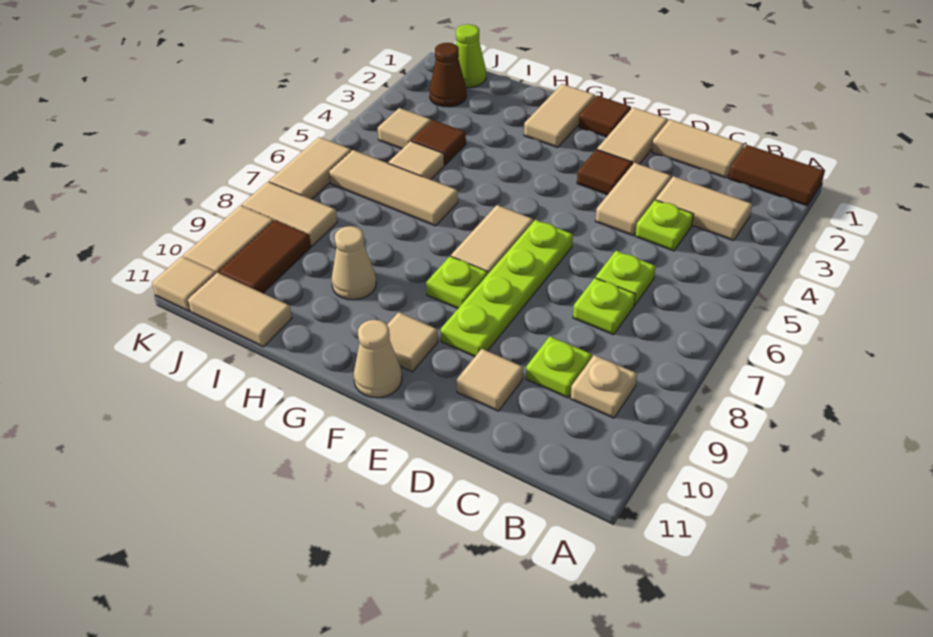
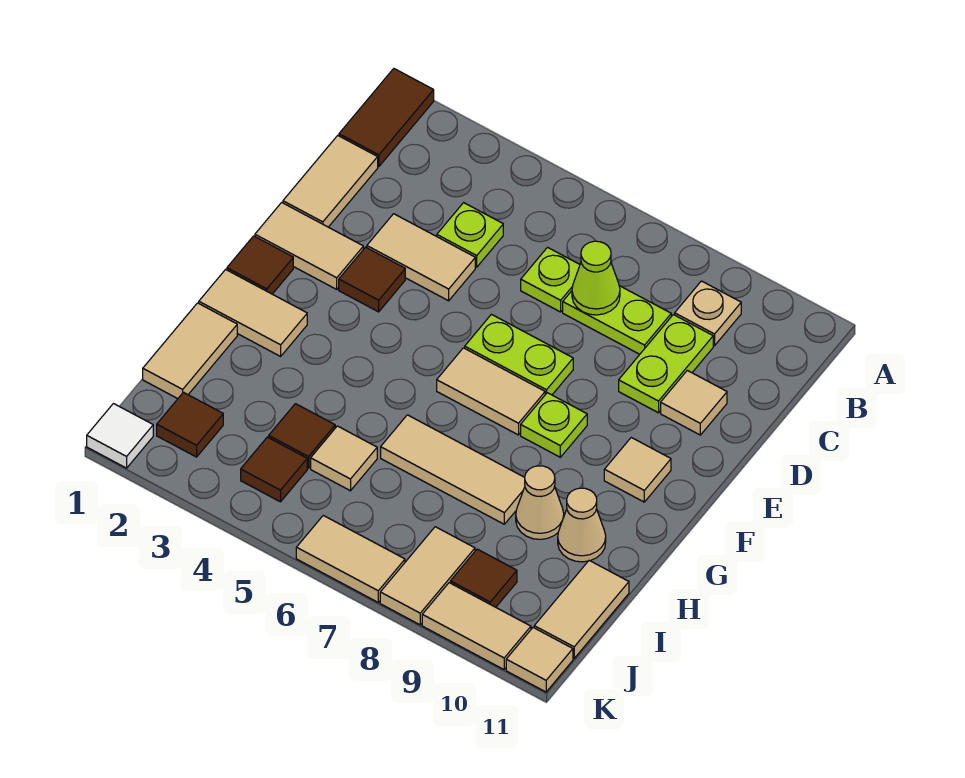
tan tile B3:C3 level 1 -> tan tile H1:I1 level 1
lime plate C7 level 1 -> lime plate C7:C8 level 1
lime plate C9 level 1 -> lime plate C9:D9 level 1
lime plate E6:E9 level 1 -> lime plate E6:E7 level 1
tan cone F11 level 1 -> tan cone H10 level 1
tan tile H6:J6 level 1 -> tan tile H6:H8 level 1
lime cone J1 level 1 -> lime cone C7 level 2
brown cone J2 level 1 -> brown tile J2 level 1
tan tile J4 level 1 -> brown tile J4 level 1
brown tile J9:J10 level 1 -> brown tile J9 level 1
none -> white tile K1 level 1

